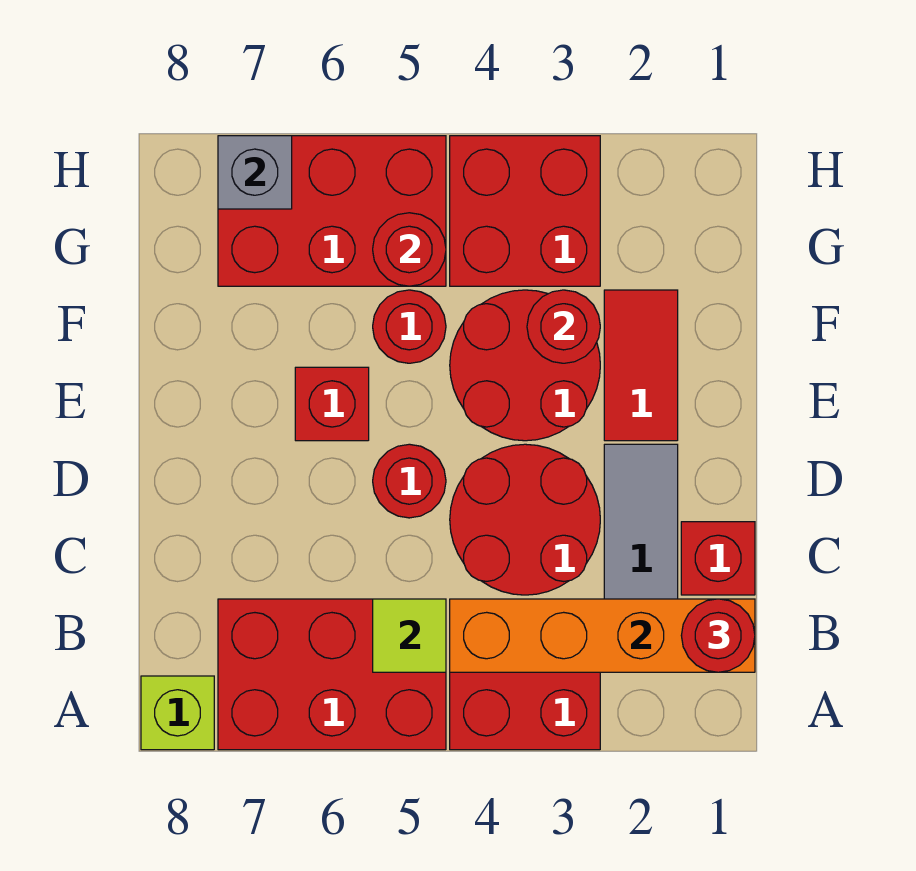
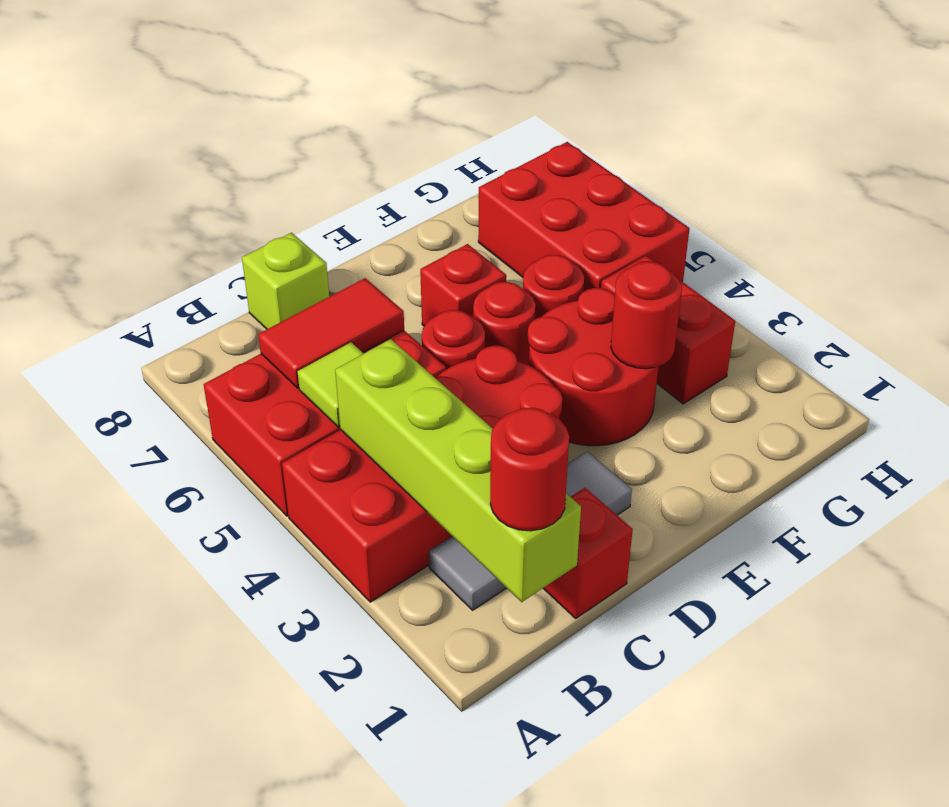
red brick A5:B7 level 1 -> red brick A5:C6 level 1
lime brick A8 level 1 -> lime brick C8 level 1
orange brick B1:B4 level 2 -> lime brick B1:B4 level 2
red tile E2:F2 level 1 -> red tile B6:C6 level 2
red brick G3:H4 level 1 -> red brick G3:G4 level 1
red round brick G5 level 2 -> red round brick E5 level 1
grey brick H7 level 2 -> none

